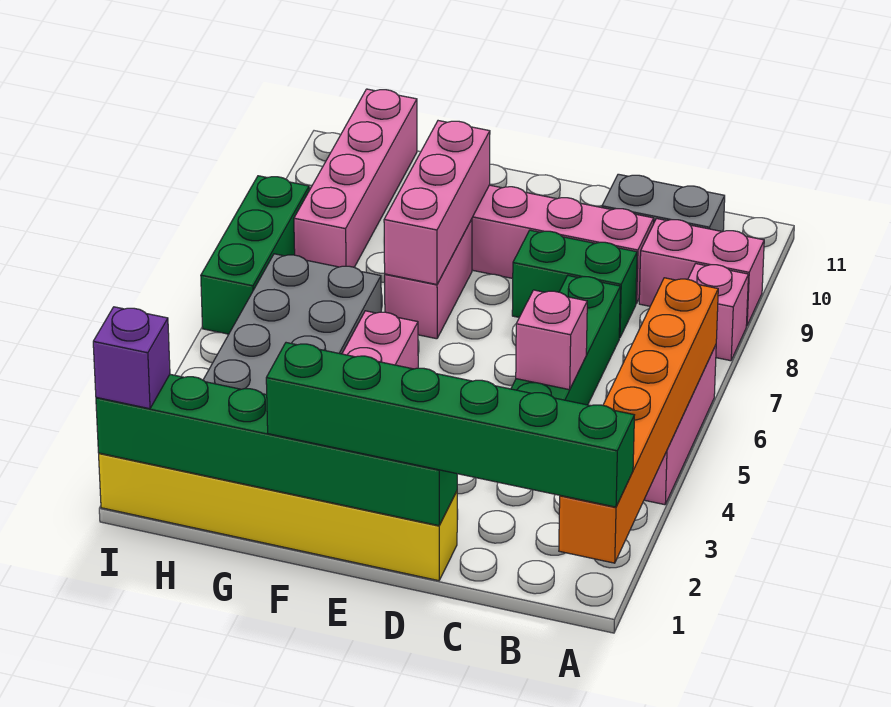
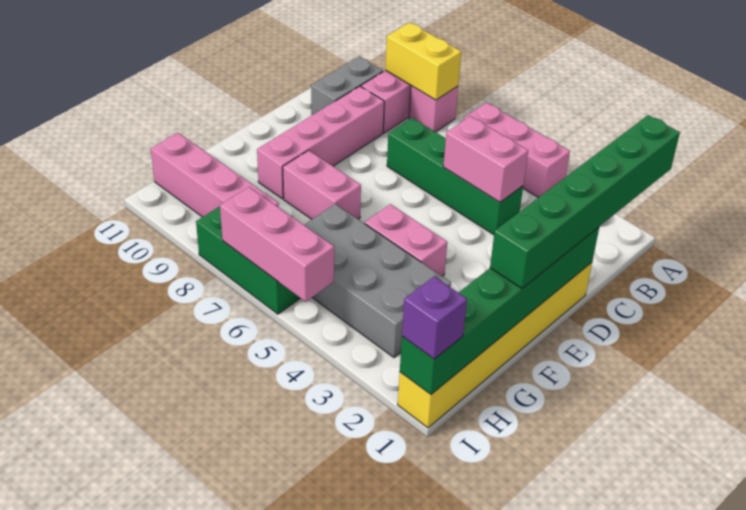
orange brick A1:A6 level 2 -> none
none -> yellow brick A8:A9 level 2
pink brick C5 level 2 -> pink brick C4:C5 level 2
green brick C8:D8 level 1 -> none
pink brick F7:F9 level 2 -> pink brick I5:I7 level 2

